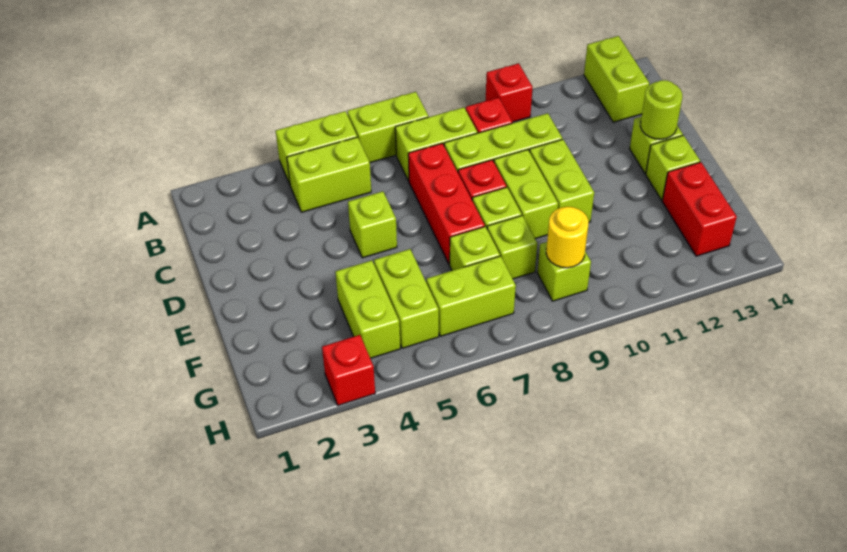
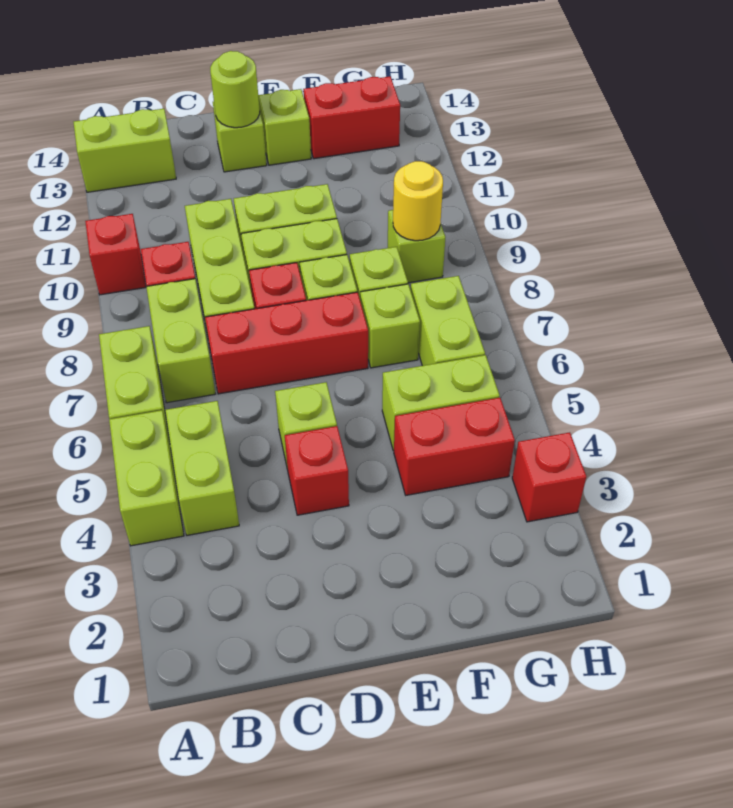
none -> red brick D4 level 1
lime brick F4:G4 level 1 -> red brick F4:G4 level 1

